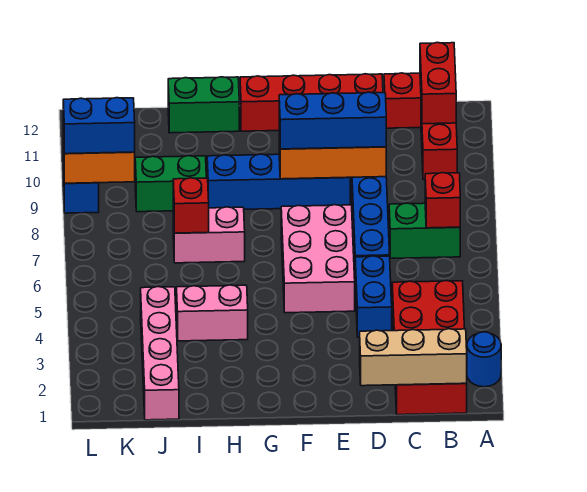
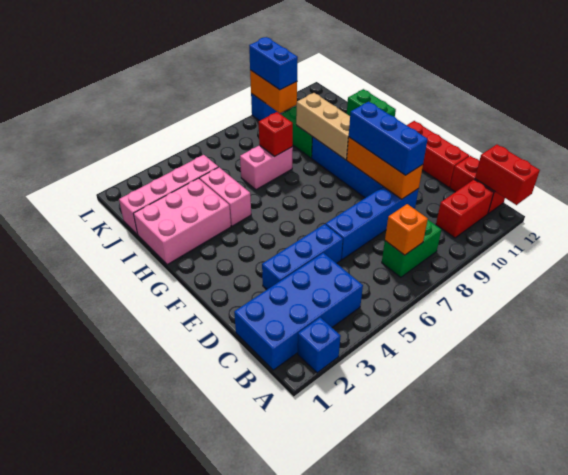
blue round brick A2 level 1 -> blue brick A2 level 1
red brick B1:C4 level 1 -> blue brick B1:C4 level 1
tan brick B1:D1 level 2 -> tan brick G9:I9 level 2
green brick B7:C7 level 1 -> green brick B7:B8 level 1
red brick B7 level 2 -> orange brick B7 level 2
red brick B11:B12 level 2 -> red brick A12:B12 level 2
blue brick D4:D5 level 1 -> blue brick D3:D5 level 1
red brick D12:G12 level 1 -> red brick D12:F12 level 1
pink brick E5:F7 level 1 -> pink brick H1:I3 level 1
pink brick H7:I7 level 1 -> pink brick I6:I7 level 1

